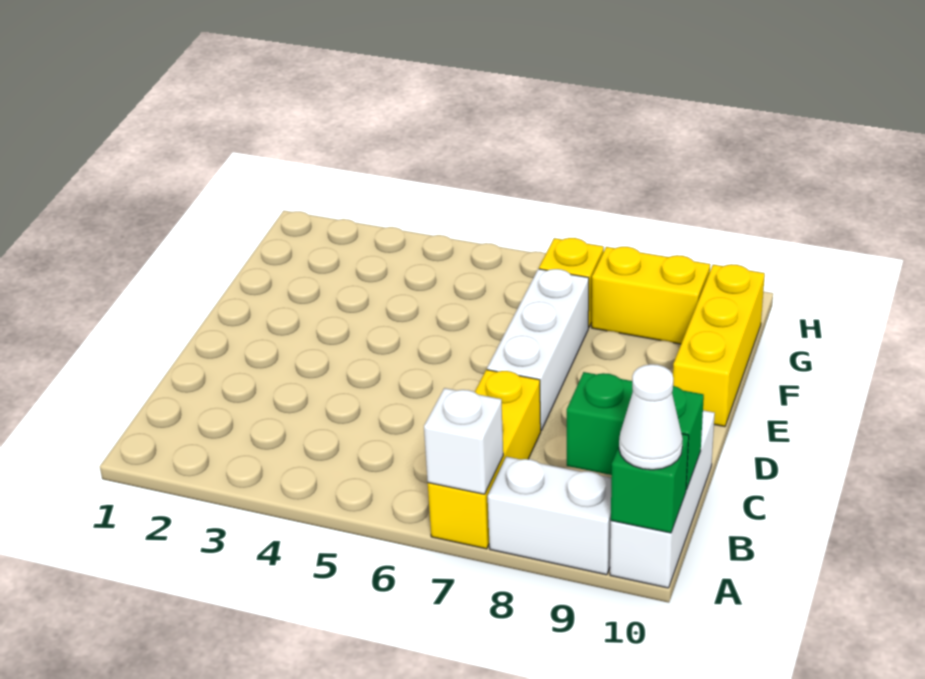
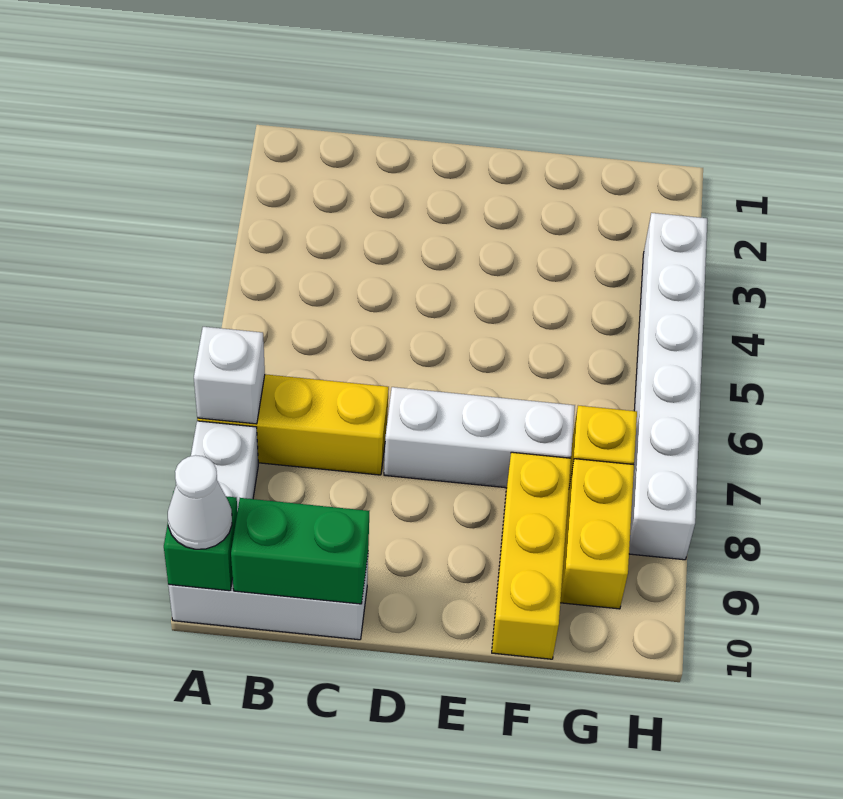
green brick B9:B10 level 2 -> green brick B10:C10 level 2
yellow brick E10:G10 level 1 -> yellow brick F8:F10 level 1
none -> white brick H3:H8 level 1

